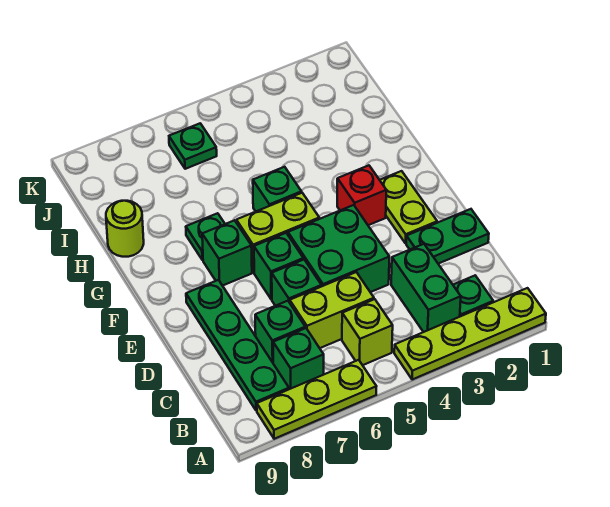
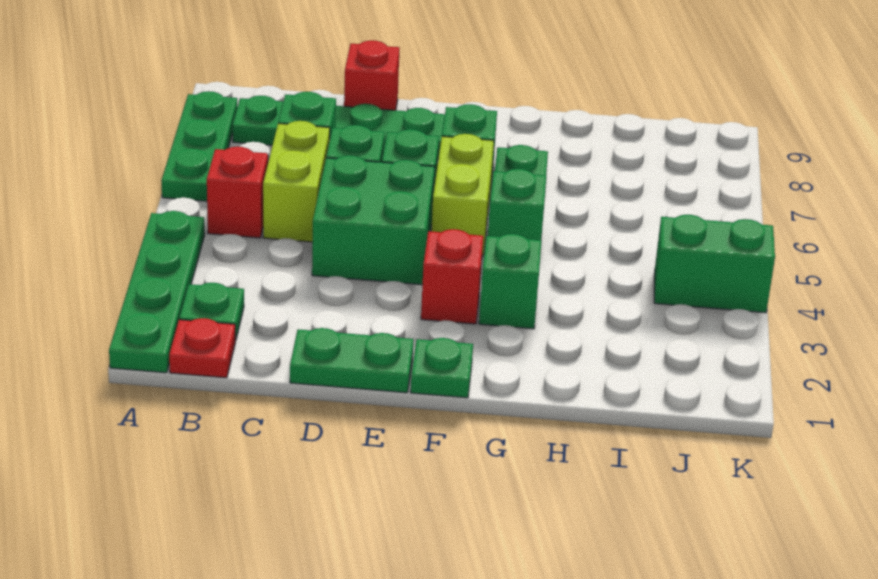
lime plate A1:A4 level 1 -> green plate A1:A4 level 1
lime plate A6:A8 level 1 -> green plate A6:A8 level 1
none -> red plate B1 level 1
green brick B3:C3 level 1 -> green brick J4:K4 level 1
lime brick B5 level 1 -> red brick B5 level 1
green brick B7 level 1 -> green brick G3 level 1
green plate D1:D2 level 1 -> green plate D1:E1 level 1
none -> red brick D9 level 1
lime plate E2:F2 level 1 -> none
lime round brick H9 level 1 -> none
green plate J6 level 1 -> green plate F1 level 1

